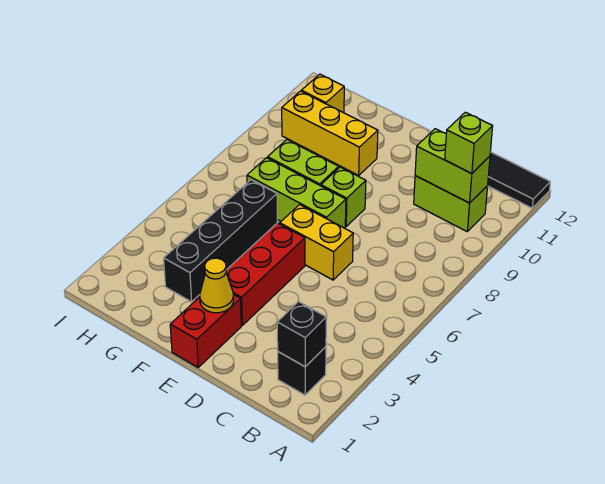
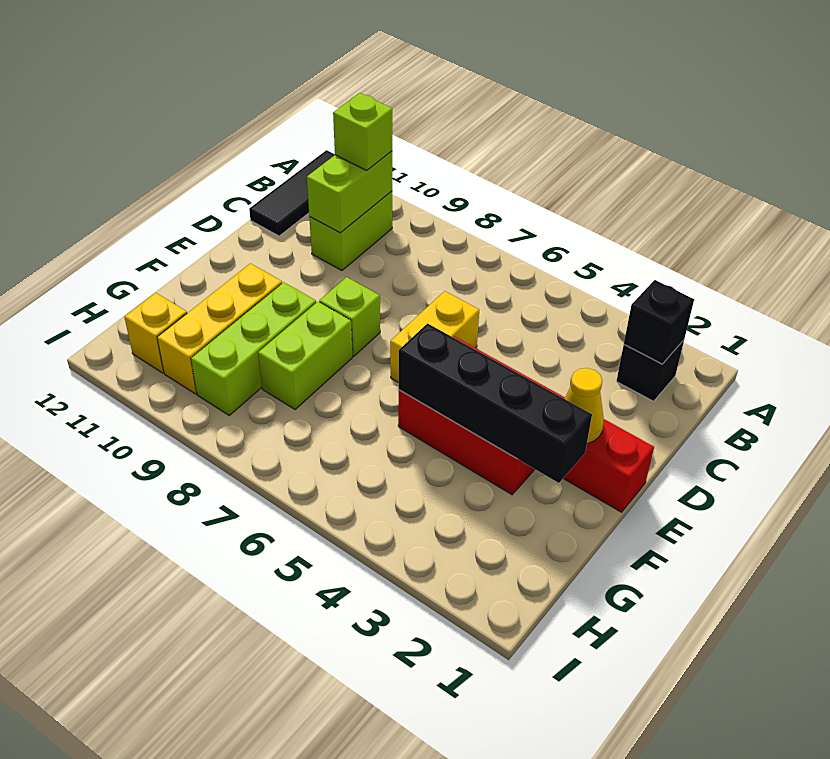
lime brick E7:G7 level 1 -> lime brick F9:H9 level 1

